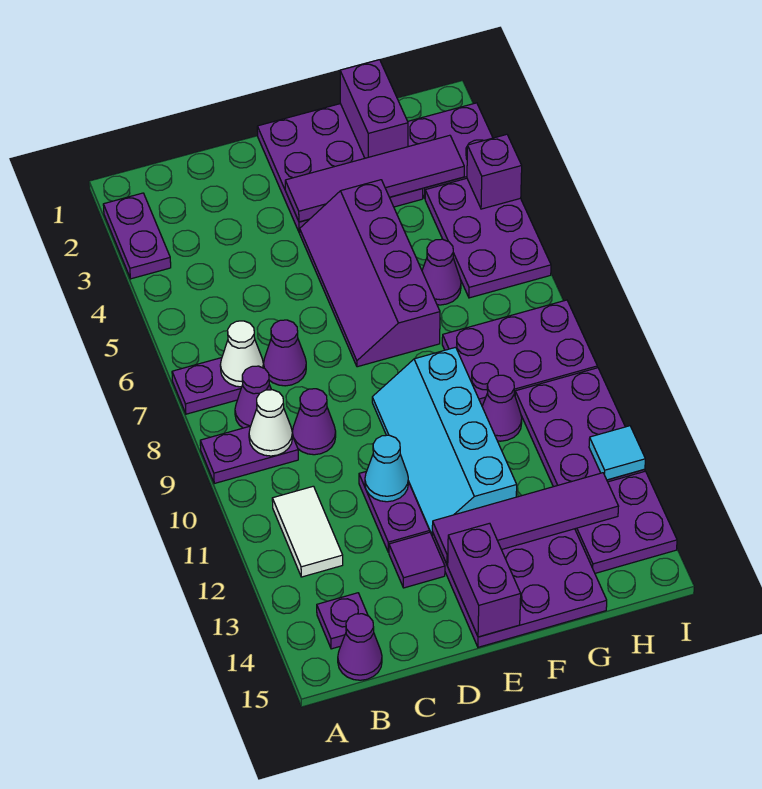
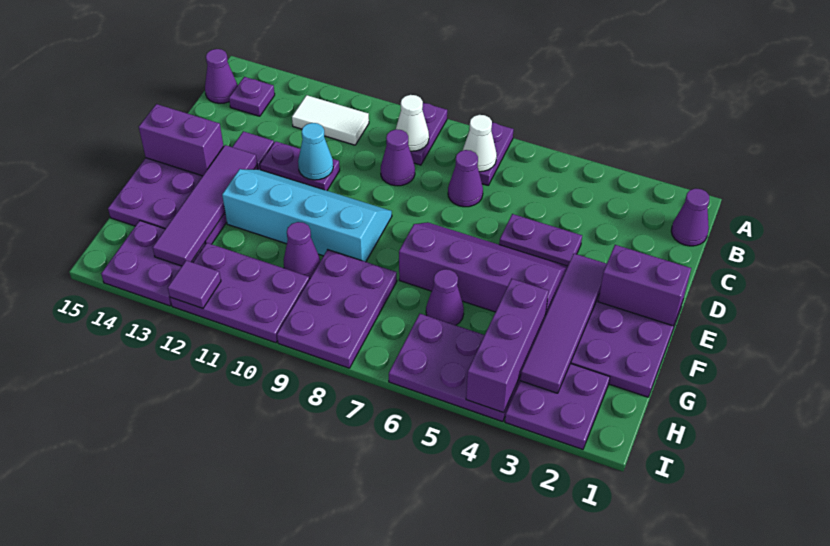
purple plate A2:A3 level 1 -> purple plate D4:D5 level 1
purple cone B8 level 1 -> purple cone B1 level 1
purple brick G1:G2 level 2 -> purple brick E1:E2 level 2
purple brick I4 level 2 -> purple brick G4:I4 level 2
cyan tile I12 level 2 -> purple tile I12 level 2

